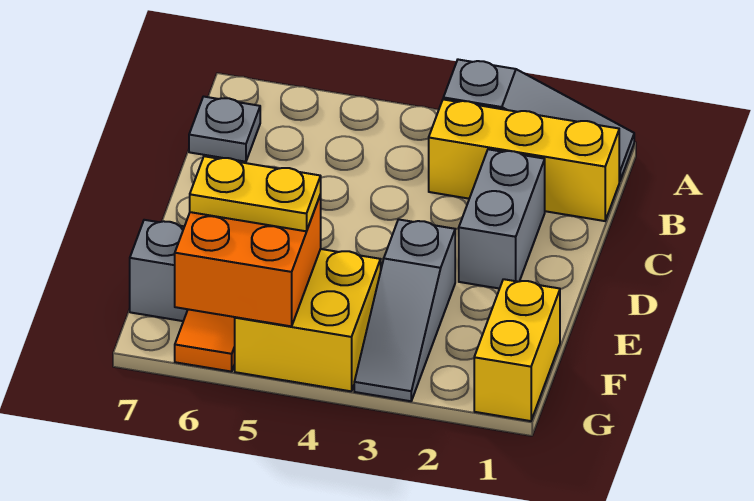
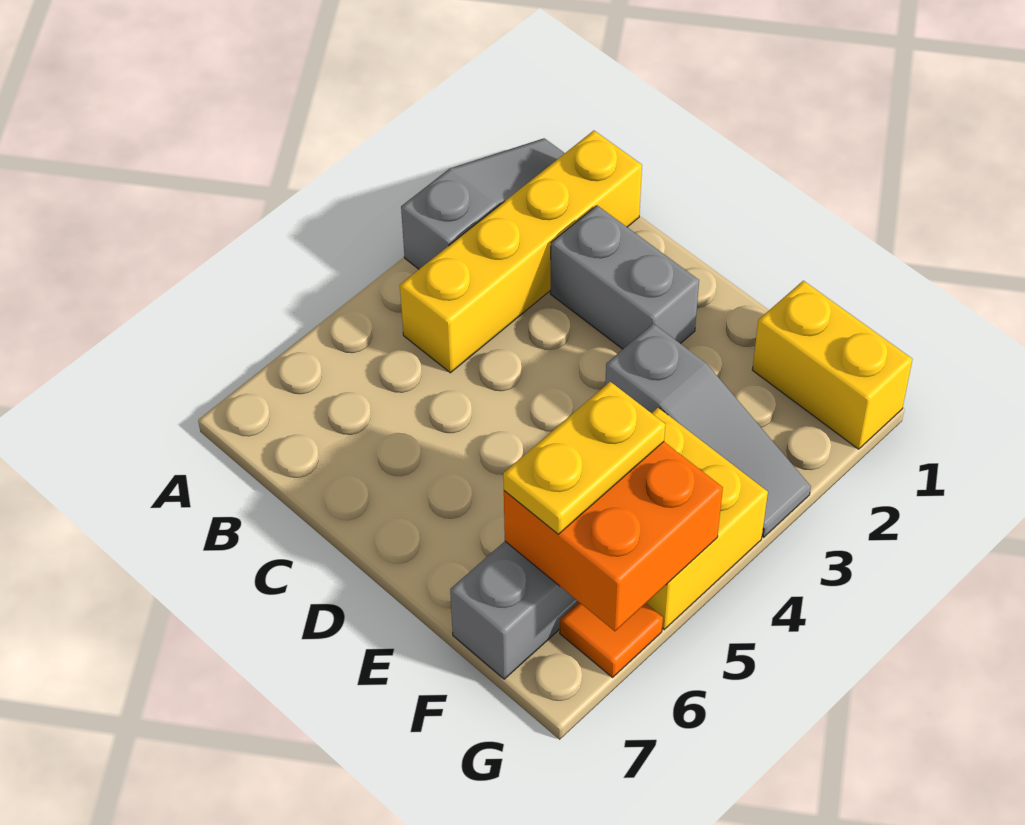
yellow brick B1:B3 level 1 -> yellow brick B1:B4 level 1
grey plate B7 level 1 -> none

